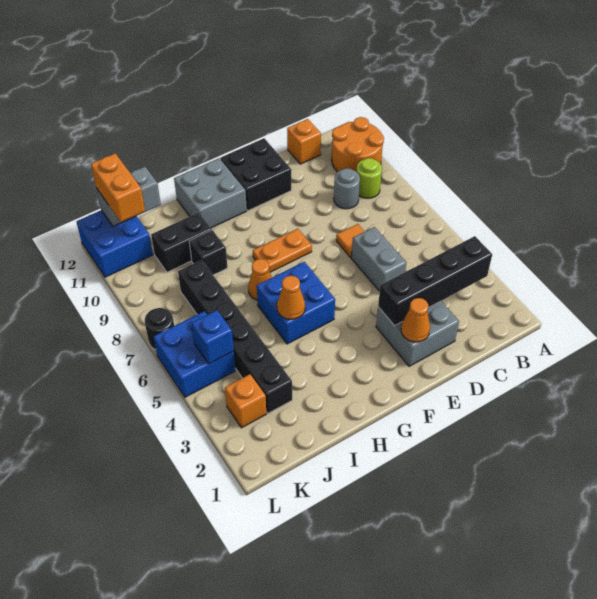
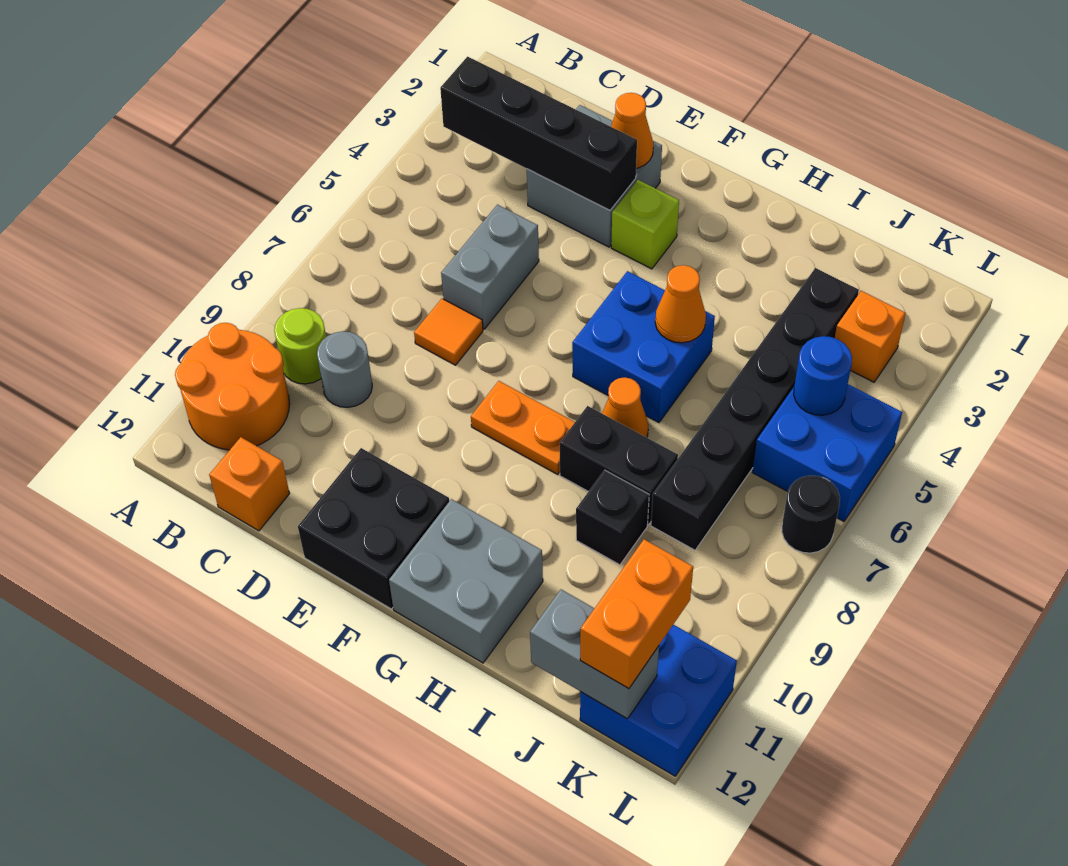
none -> lime brick F3 level 1
black brick I10:J10 level 1 -> black brick H8:I8 level 1
blue brick K5 level 2 -> blue round brick K5 level 2

